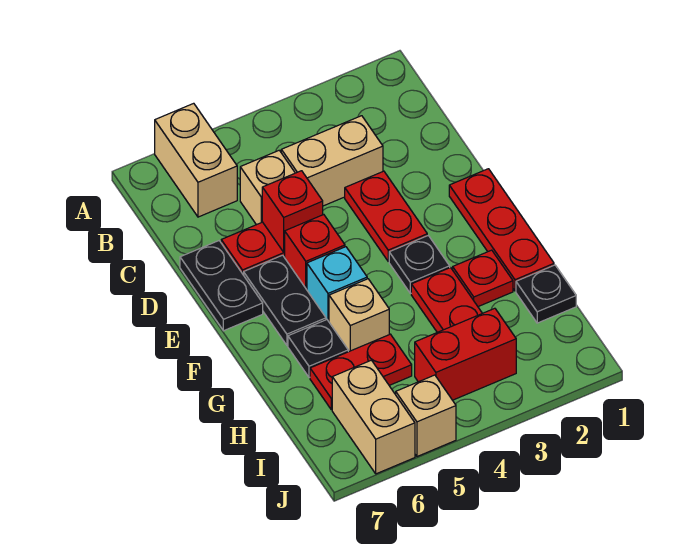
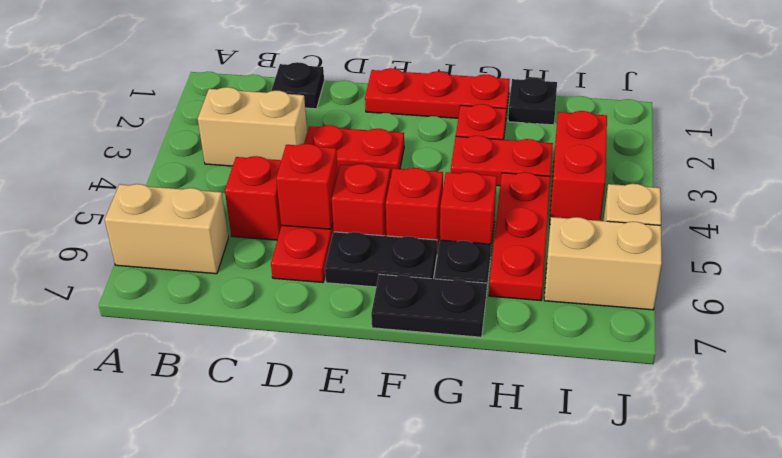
tan brick C3:C4 level 1 -> tan brick B3:C3 level 1
tan brick C5 level 1 -> red brick C5 level 1
black plate D7:E7 level 1 -> black plate F7:G7 level 1
black plate F3 level 1 -> black plate C1 level 1
cyan brick F5 level 1 -> red brick F5 level 1
tan brick G5 level 1 -> red brick G5 level 1
red plate H5:H6 level 1 -> red plate H4:H6 level 1

